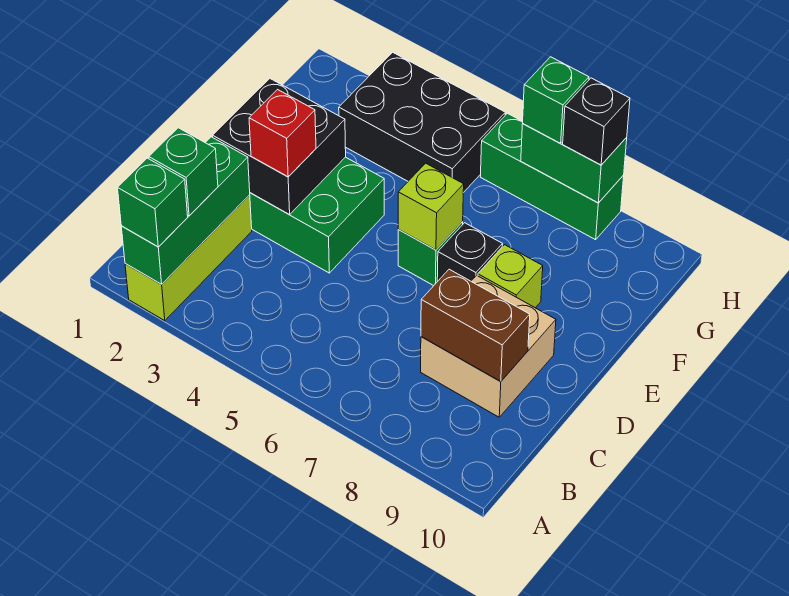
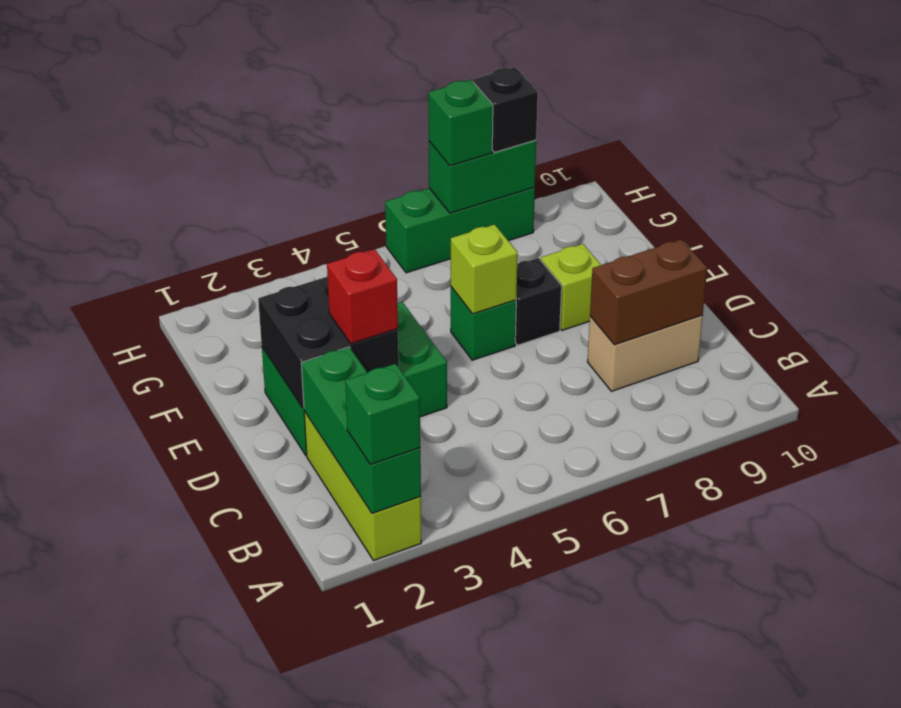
green brick B2 level 3 -> none
tan brick C8:D9 level 1 -> tan brick C8:C9 level 1
black brick G3:H5 level 1 -> none

